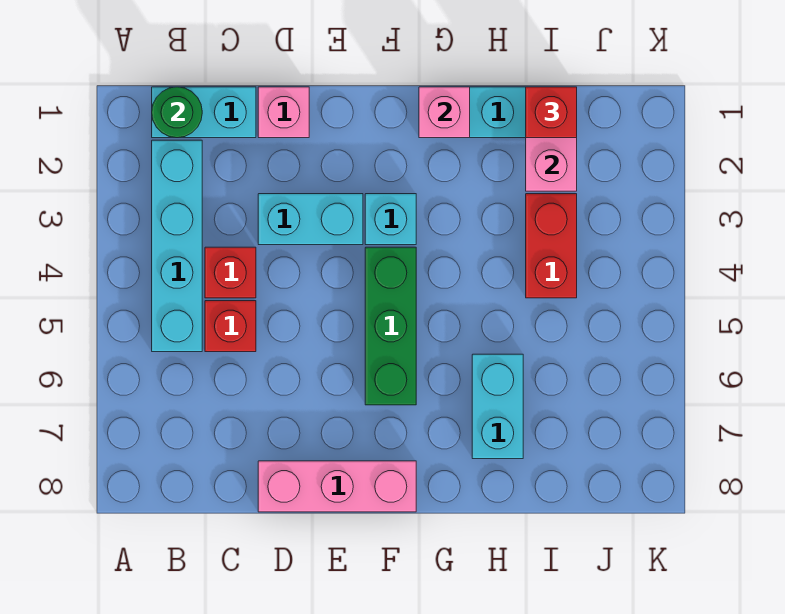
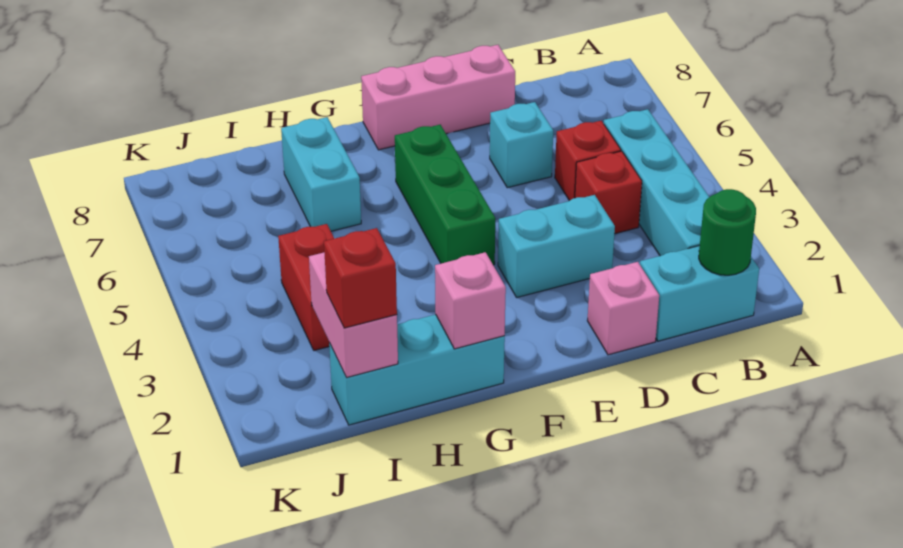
cyan brick F3 level 1 -> cyan brick D6 level 1

